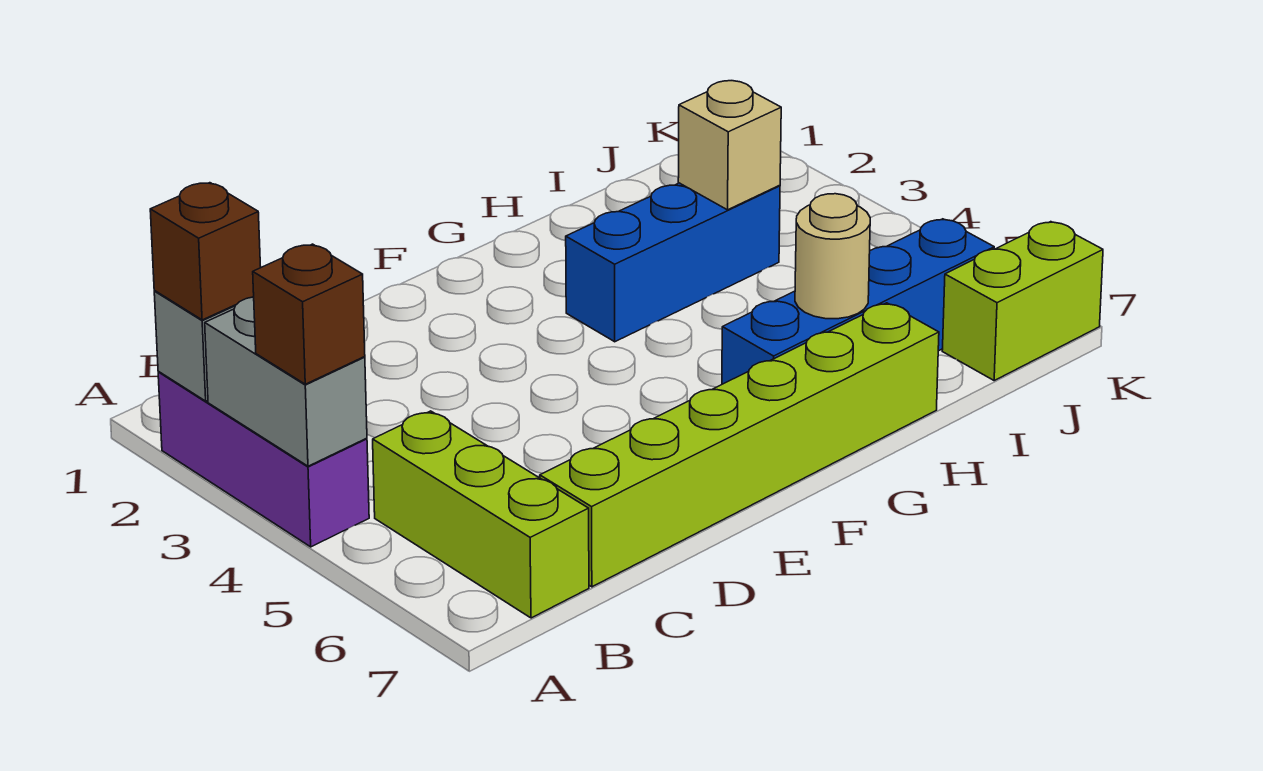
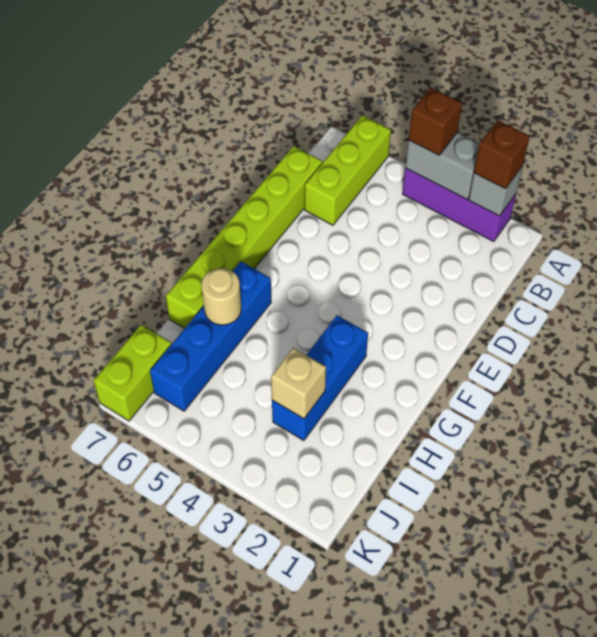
lime brick B5:B7 level 1 -> lime brick A6:C6 level 1

